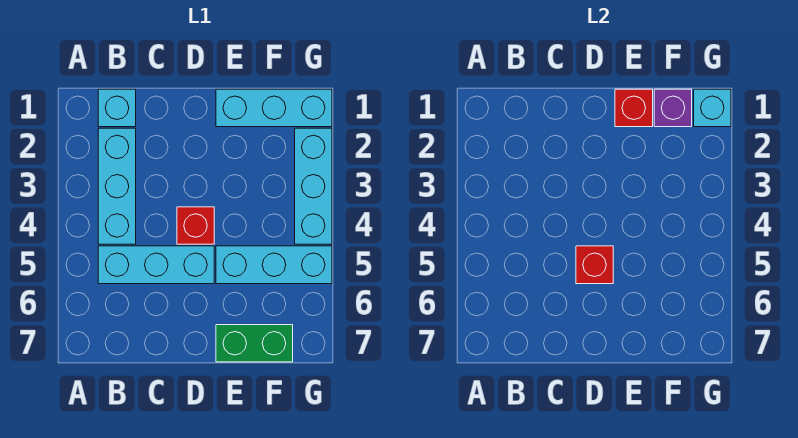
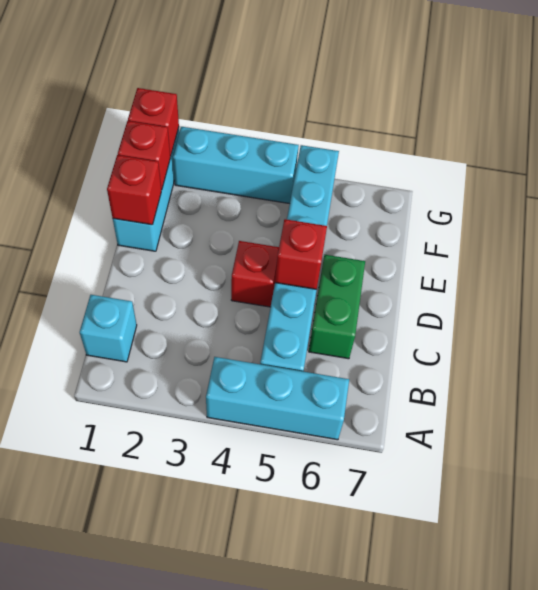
cyan brick B2:B4 level 1 -> cyan brick A4:A6 level 1
green brick E7:F7 level 1 -> green brick C6:D6 level 1
purple brick F1 level 2 -> red brick F1 level 2
cyan brick G1 level 2 -> red brick G1 level 2

